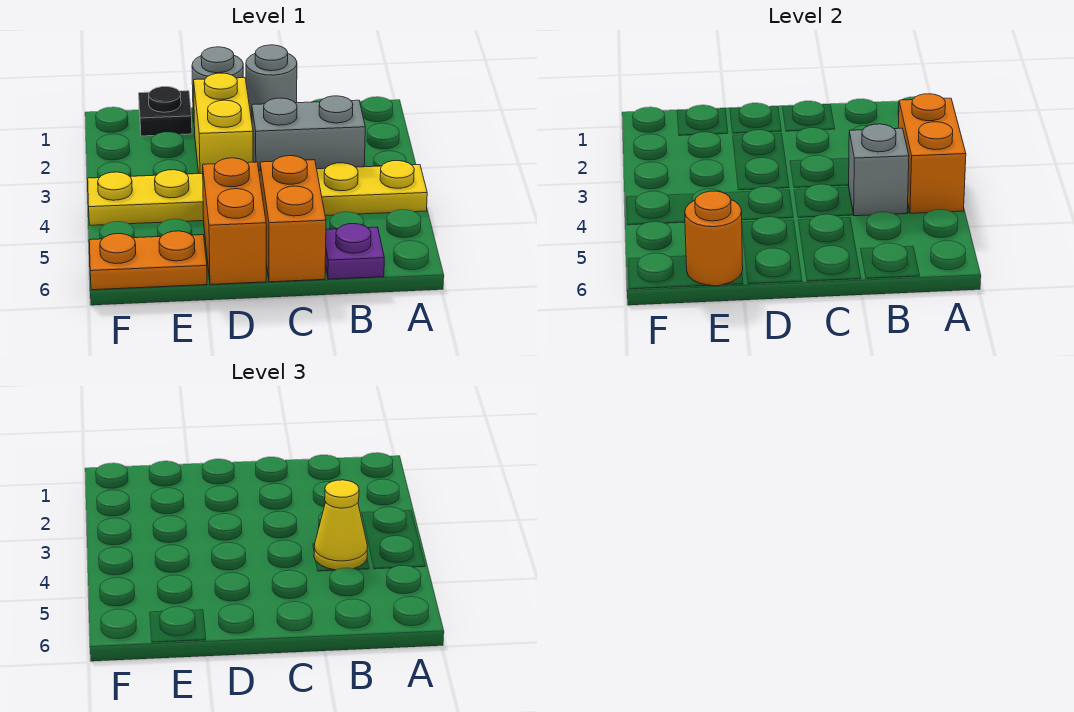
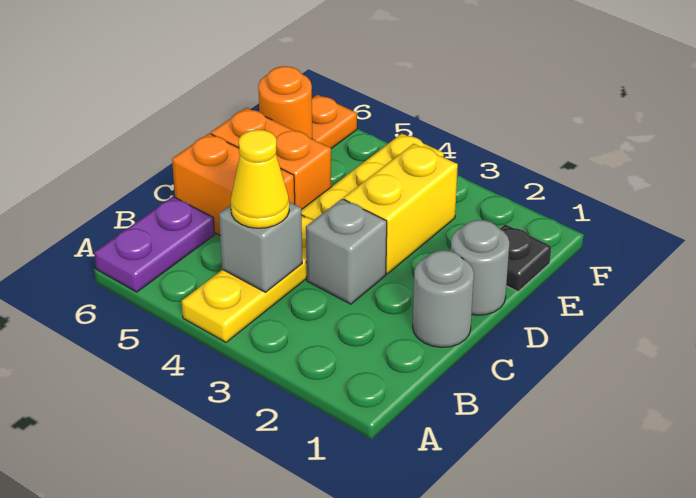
orange brick A3:A4 level 2 -> none
grey brick B3:C3 level 1 -> grey brick C3 level 1
purple plate B6 level 1 -> purple plate A6:B6 level 1
yellow brick D2:D3 level 1 -> yellow brick D3:E3 level 1

